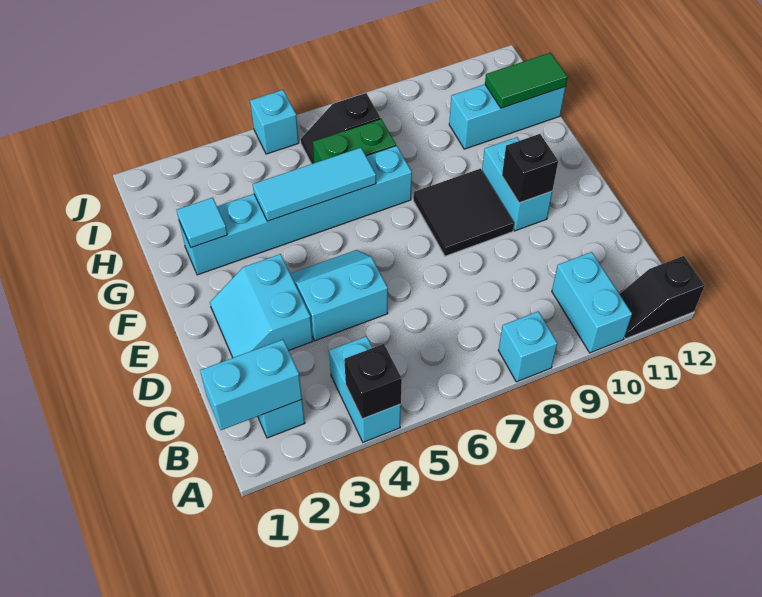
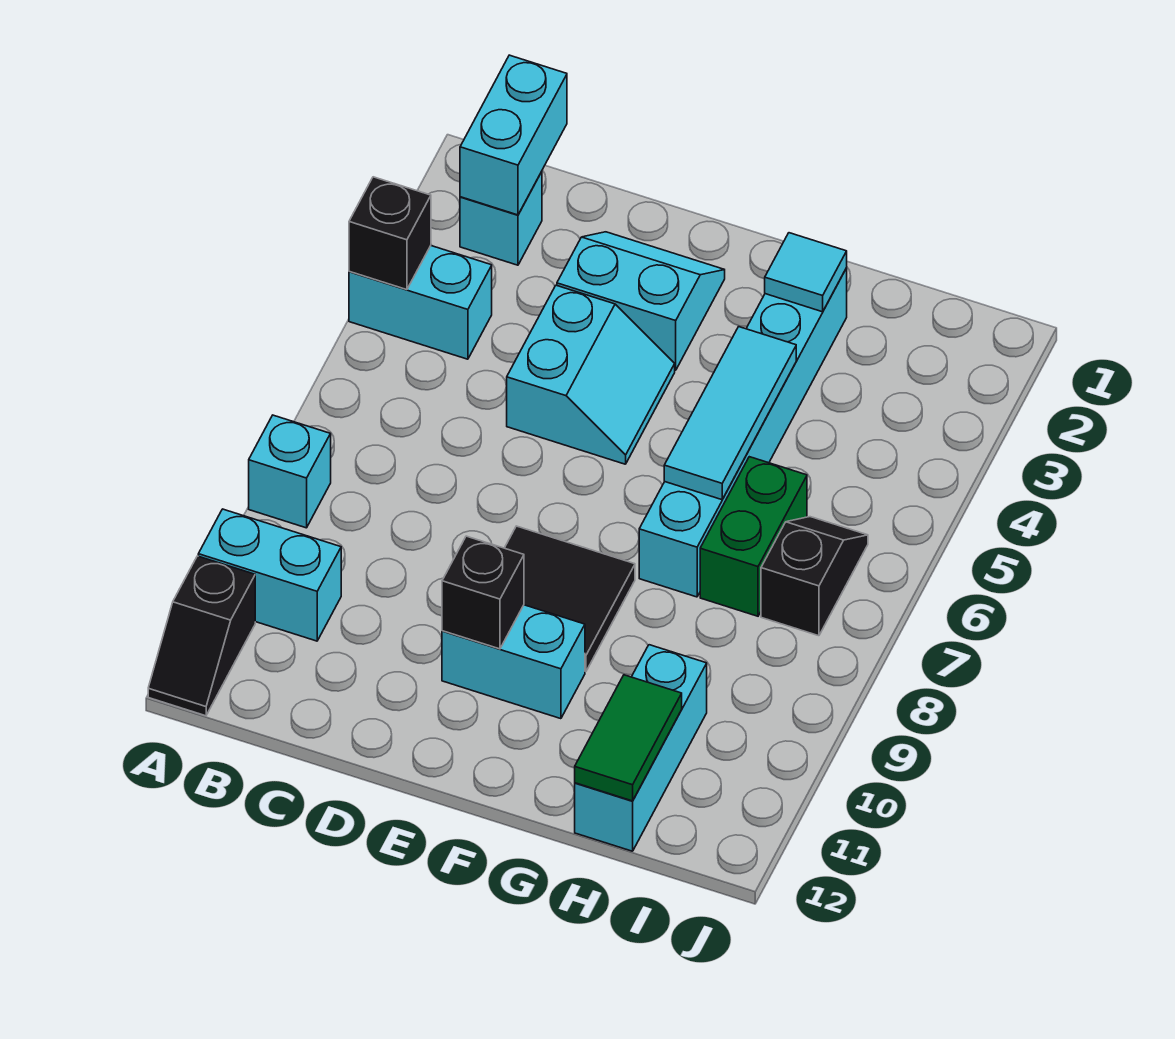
black slope A11:A12 level 1 top 12 -> black slope A11:A12 level 1 top 11
cyan brick J5 level 1 -> none

